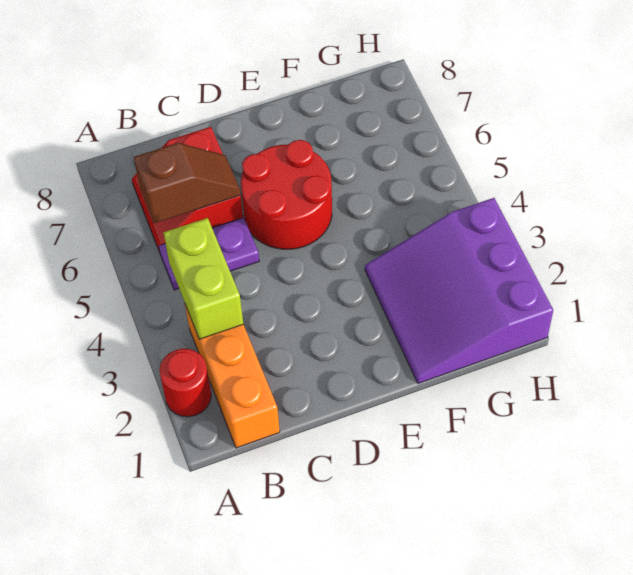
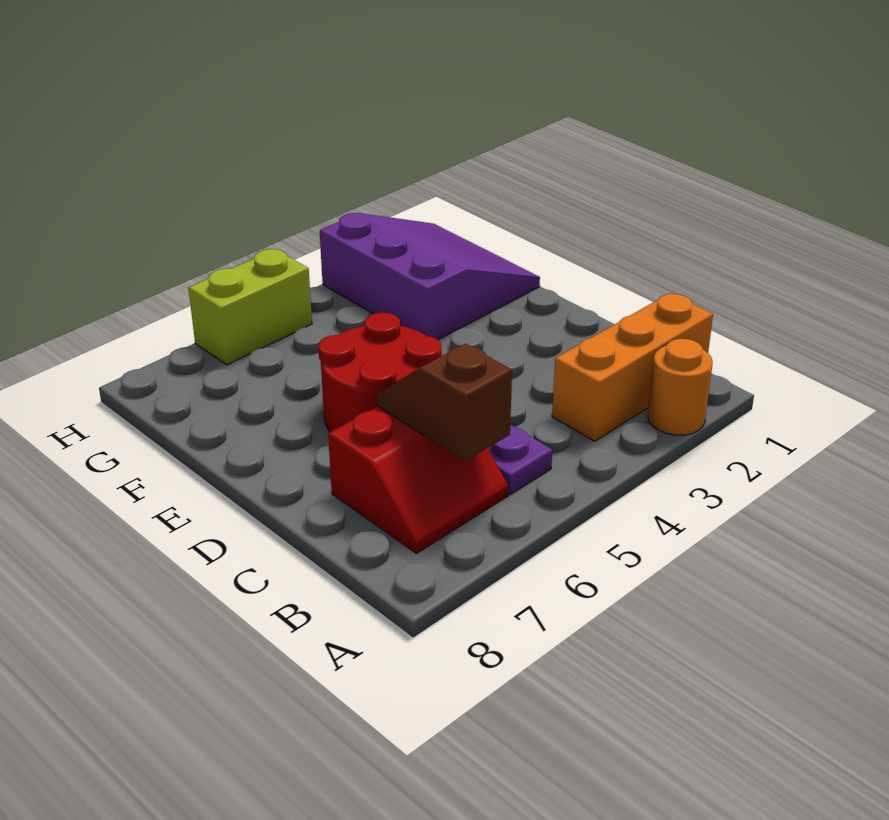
red round brick A2 level 1 -> orange round brick A2 level 1
lime brick B3:B4 level 2 -> lime brick H5:H6 level 1
purple slope F1:H3 level 1 top H -> purple slope F1:H3 level 1 top 3

